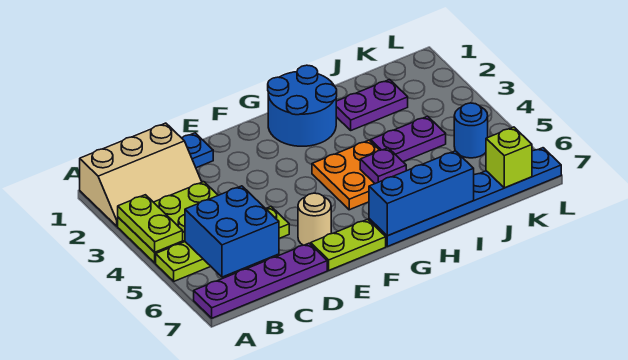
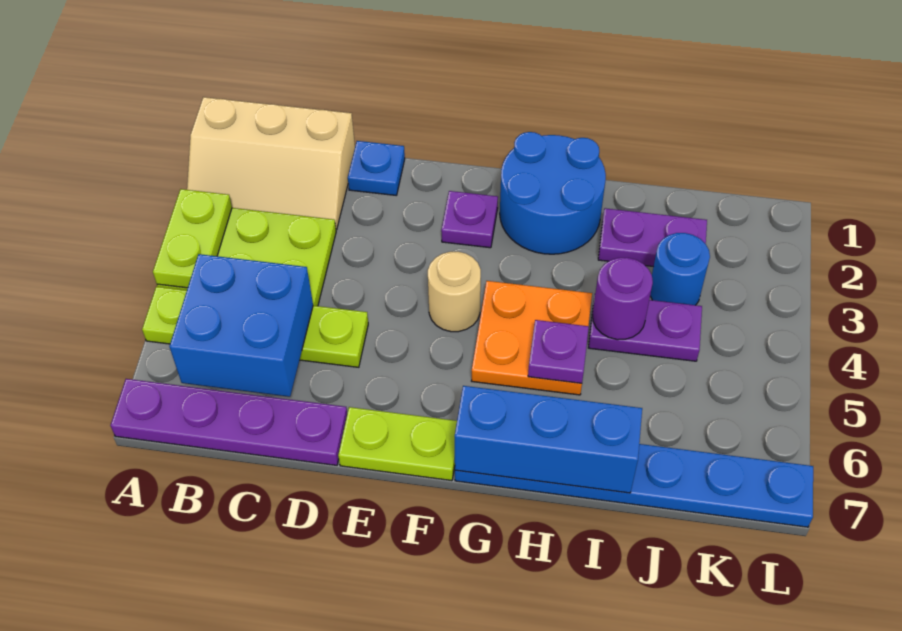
tan round brick E6 level 1 -> tan round brick F4 level 1
none -> purple plate F2 level 1
none -> purple round brick I4 level 2
blue round brick K5 level 1 -> blue round brick J3 level 1
lime brick K7 level 2 -> none

